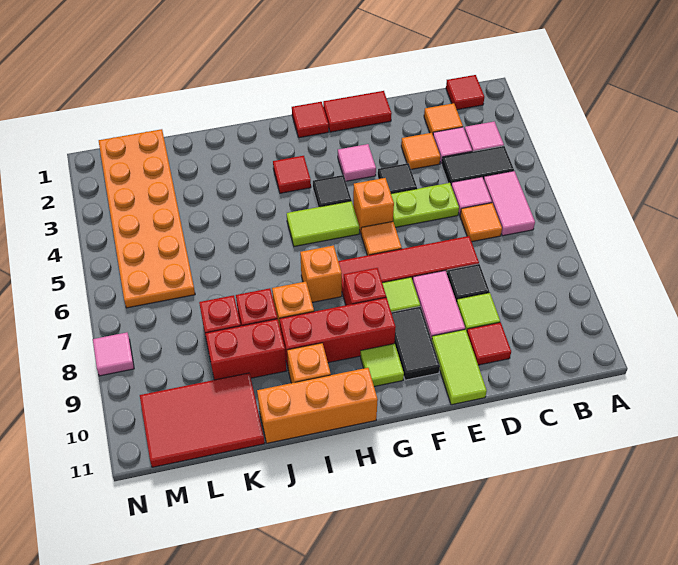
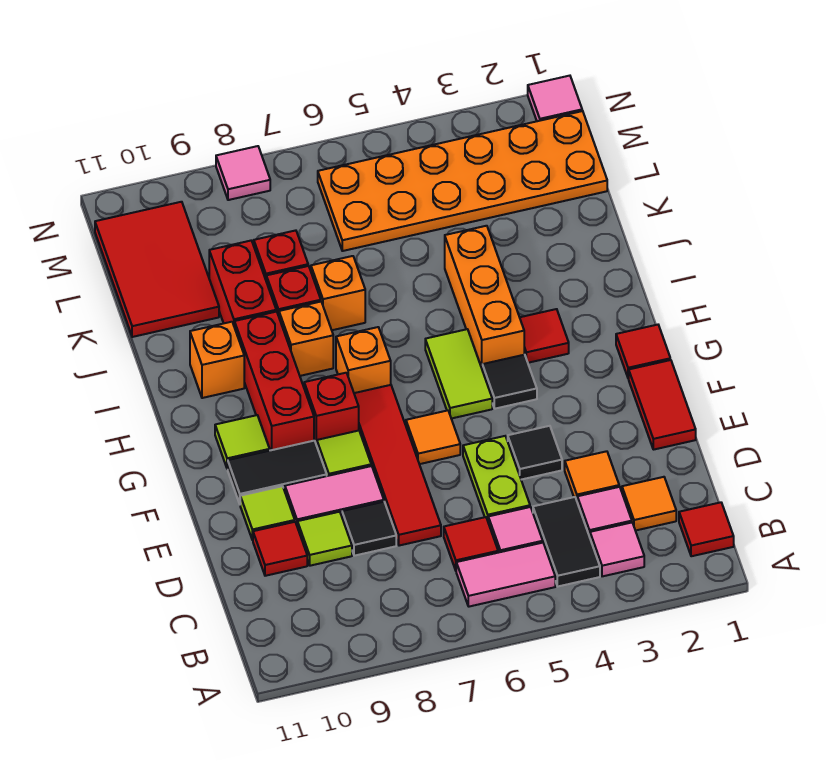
orange tile C6 level 1 -> red tile C6 level 1
lime tile E10:E11 level 1 -> lime tile E10 level 1
pink tile F3 level 1 -> pink tile N1 level 1
orange brick F5 level 1 -> orange brick J7 level 1
orange brick H11:J11 level 1 -> orange brick H4:J4 level 1

